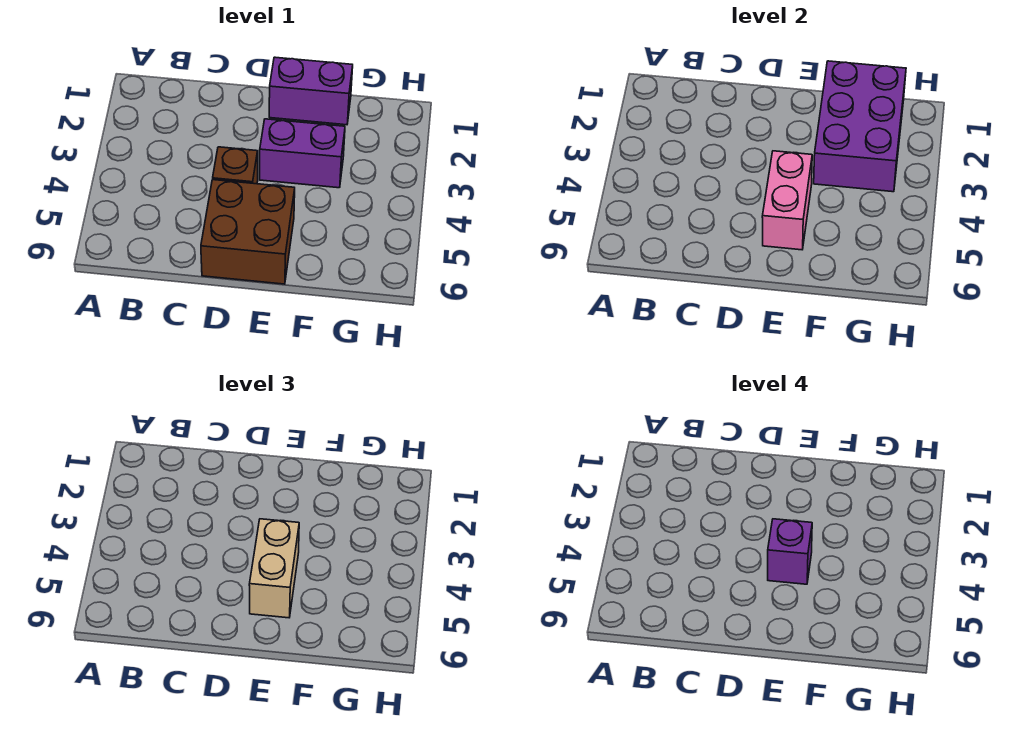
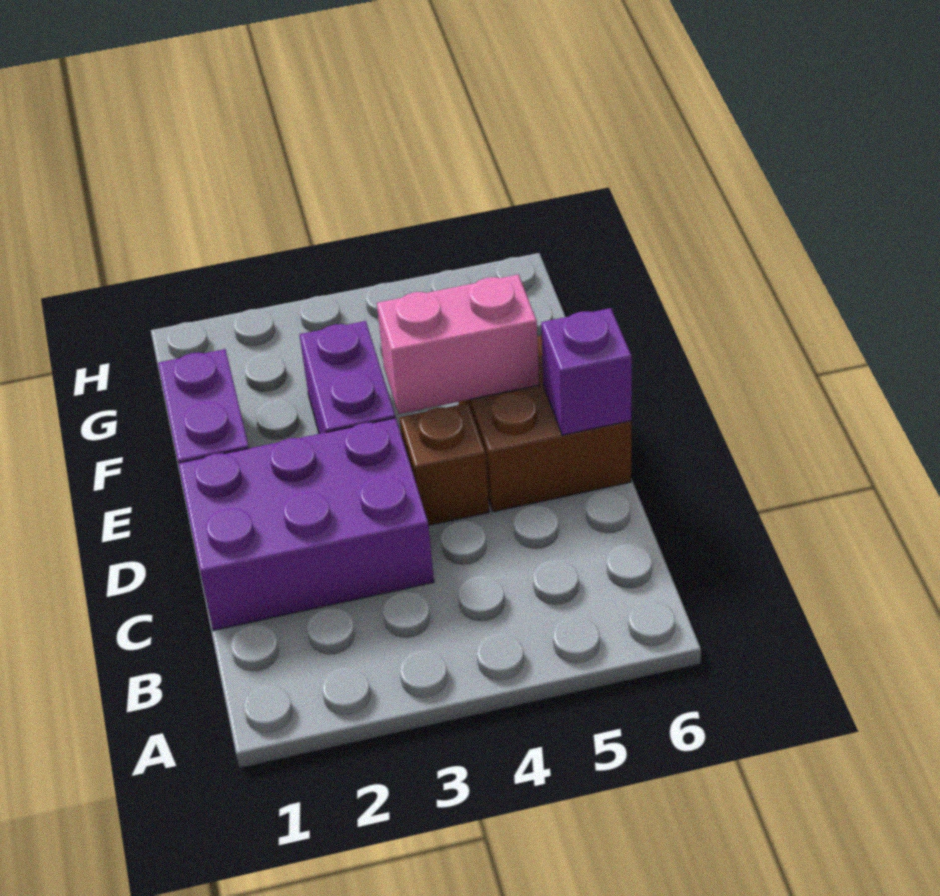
tan brick E4:E5 level 3 -> none
purple brick E4 level 4 -> purple brick D6 level 2
purple brick F1:G3 level 2 -> purple brick C1:D3 level 1

